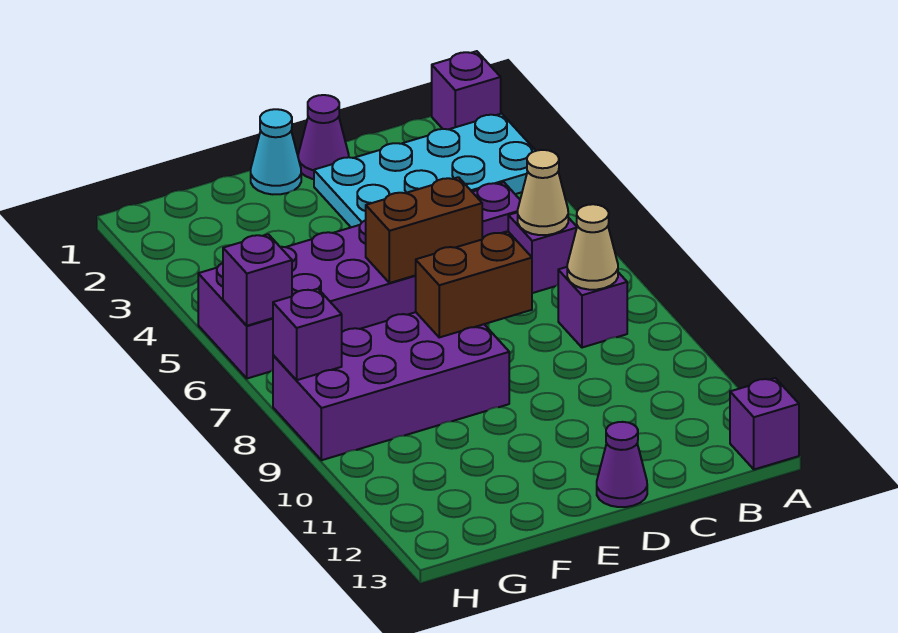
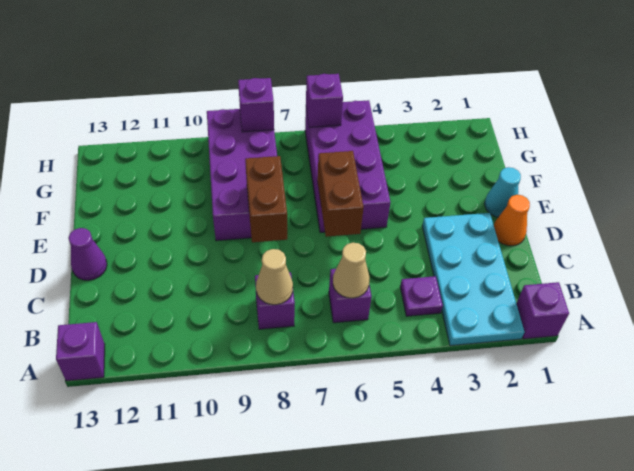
purple cone D1 level 1 -> orange cone D1 level 1

